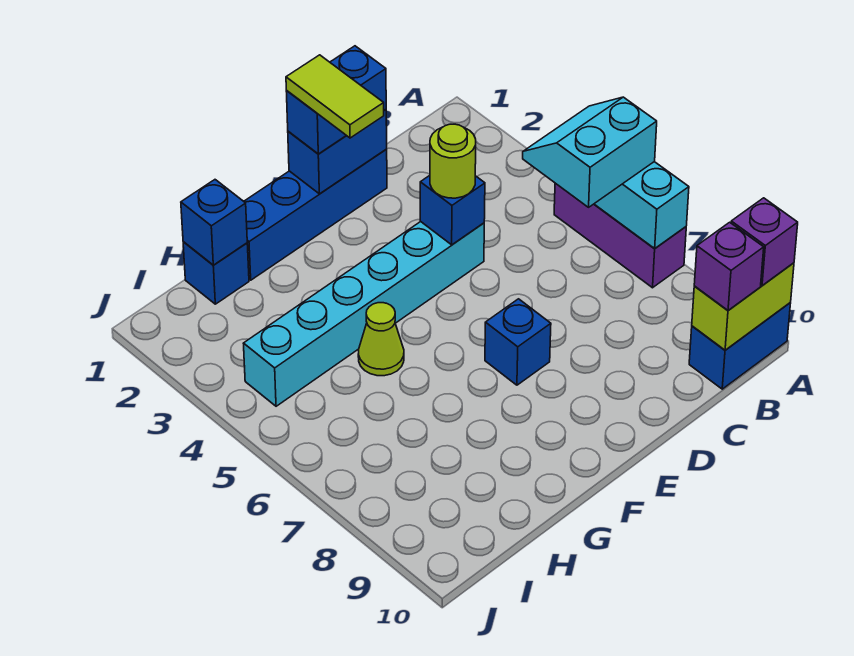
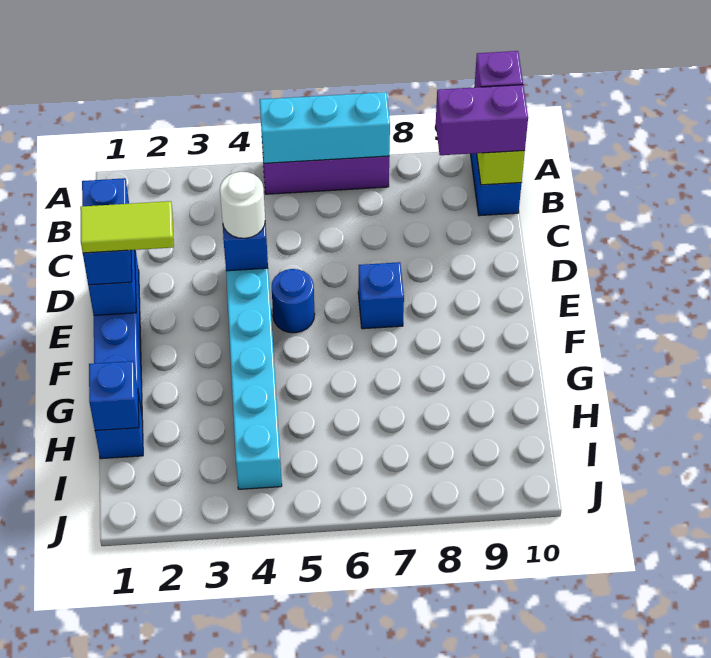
cyan slope A5:B6 level 3 top 6 -> none
purple brick B10 level 3 -> purple brick B9:B10 level 3
lime round brick D4 level 3 -> white round brick D4 level 3
none -> blue round brick E5 level 1
lime cone G5 level 1 -> none

